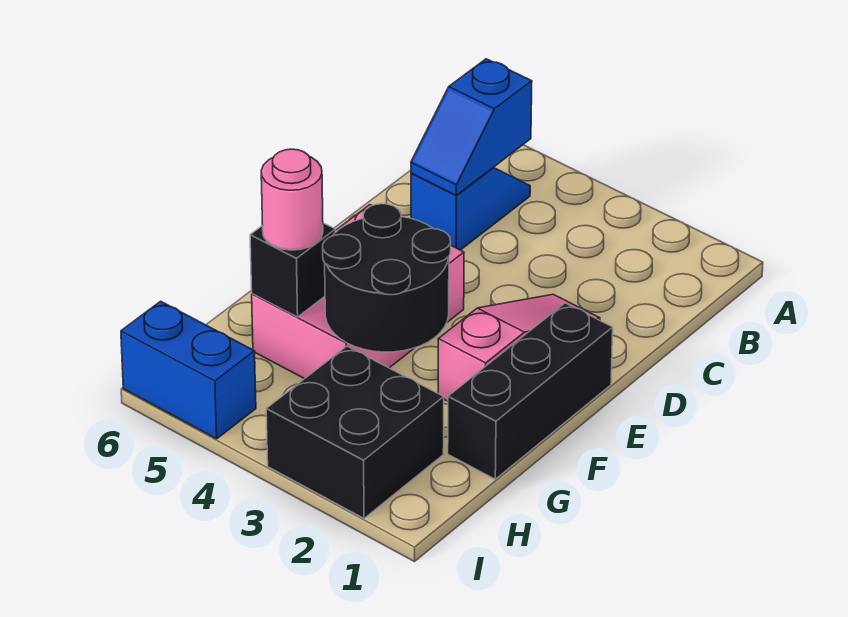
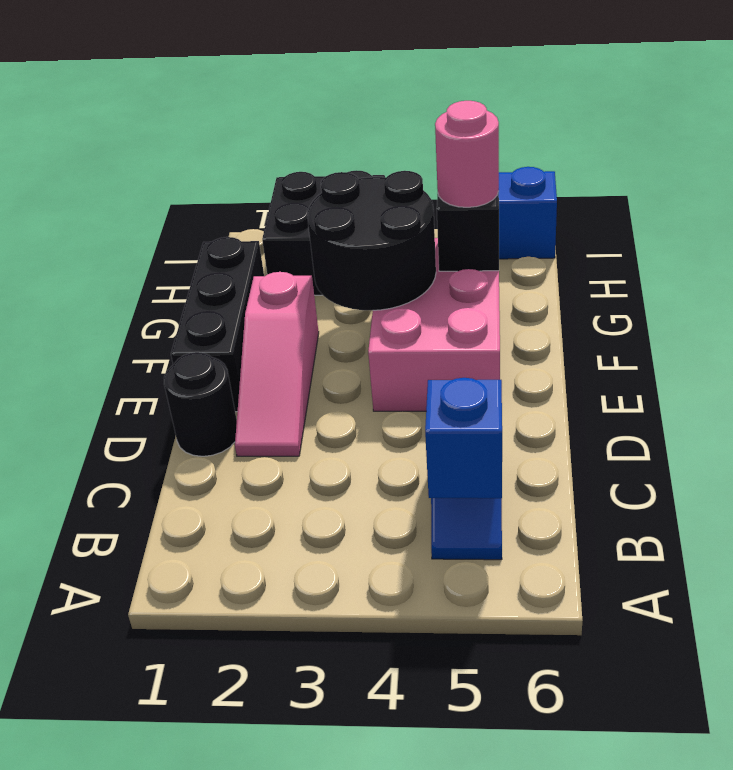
none -> black round brick D1 level 1

